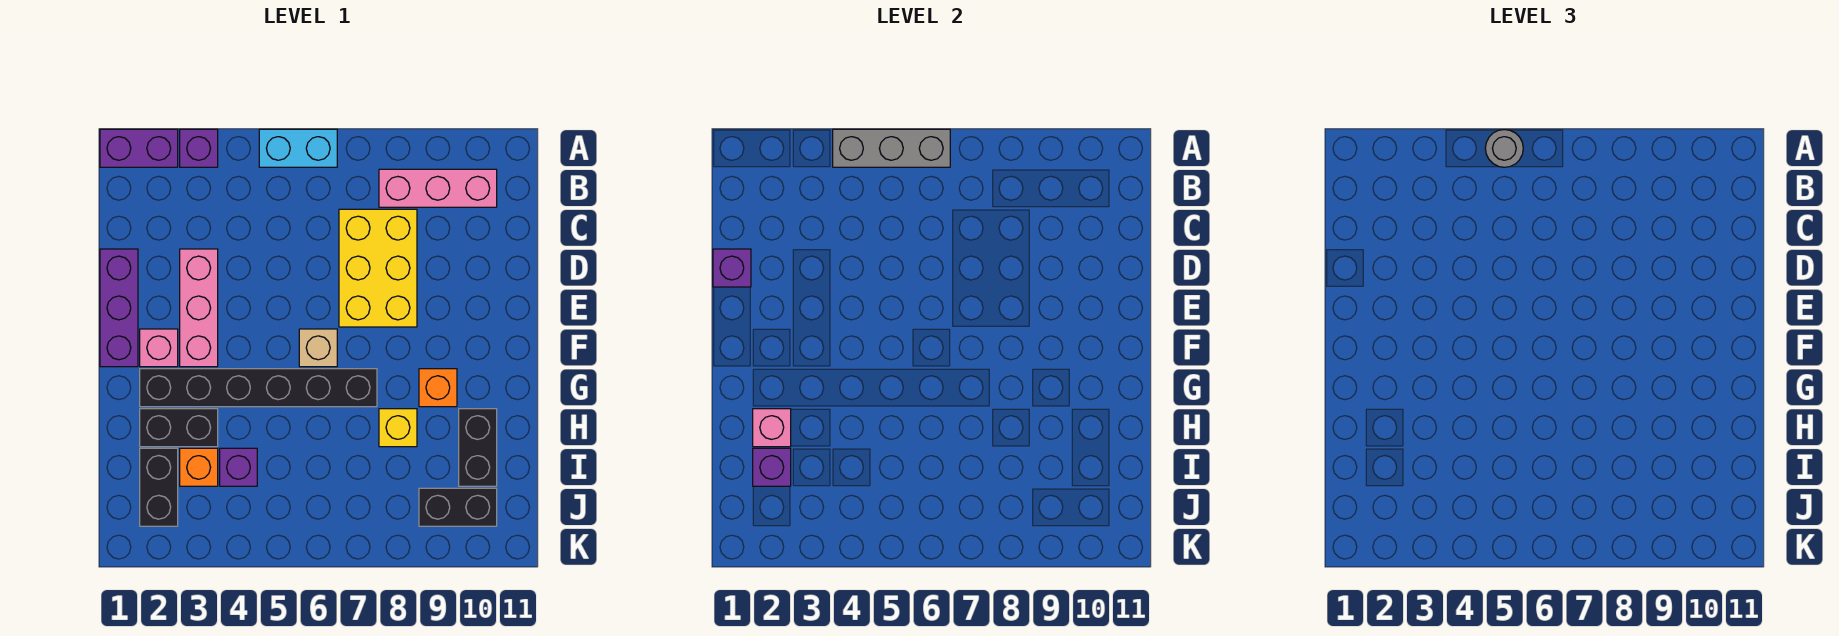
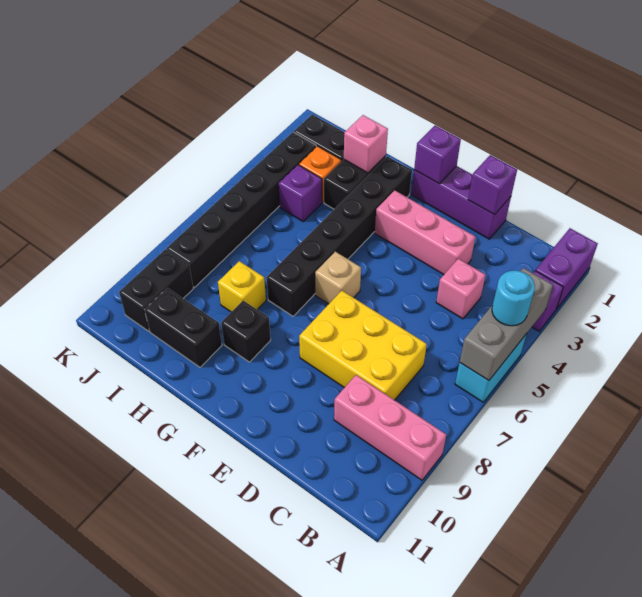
grey round brick A5 level 3 -> cyan round brick A5 level 3
pink brick B8:B10 level 1 -> pink brick A9:C9 level 1
pink brick F2 level 1 -> pink brick C4 level 1
orange brick G9 level 1 -> black brick G9 level 1
purple brick I2 level 2 -> purple brick F1 level 2
none -> black brick J3:J8 level 1

